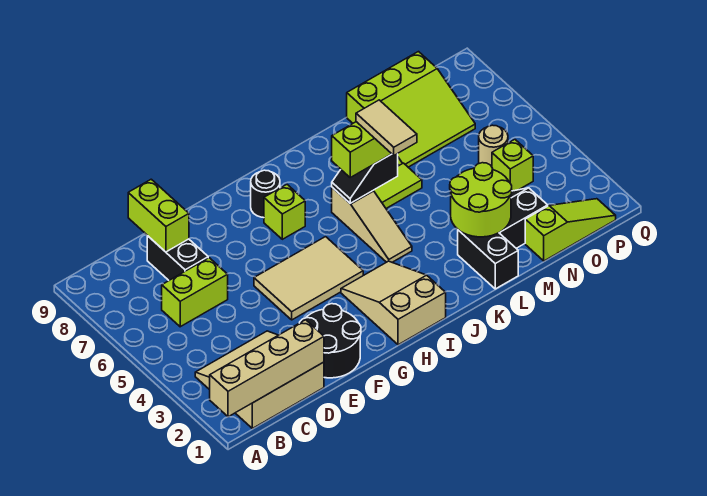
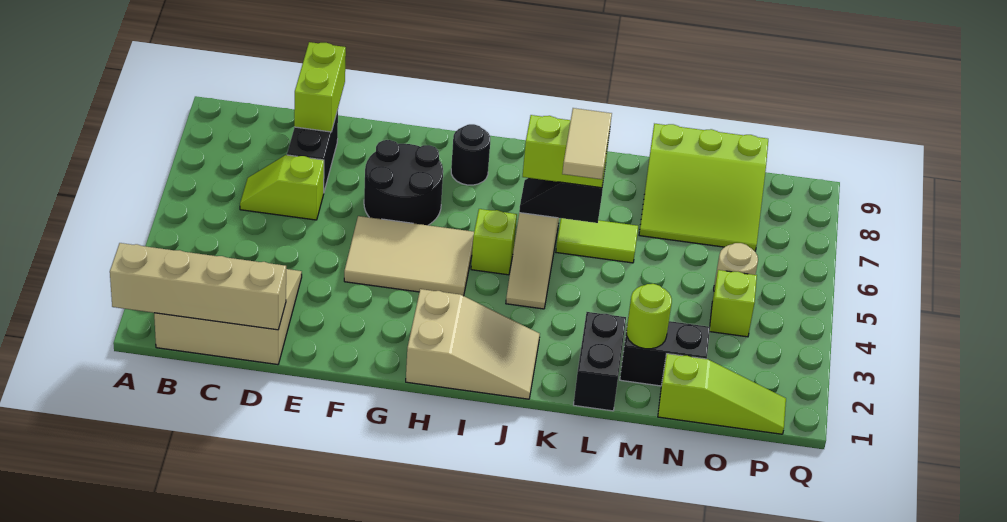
lime brick C6:D6 level 1 -> lime slope C6:D6 level 1 top D
black round brick E1:F2 level 1 -> black round brick F6:G7 level 1
tan slope H1:I3 level 1 top 1 -> tan slope H1:J2 level 1 top H
lime brick H7 level 1 -> lime brick I5 level 1
lime round brick L2:M3 level 2 -> lime round brick M2 level 2

